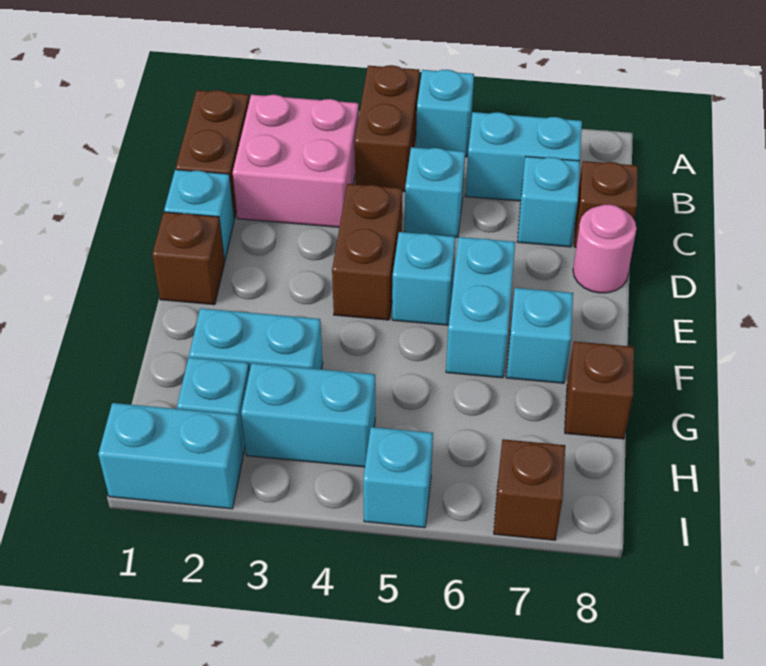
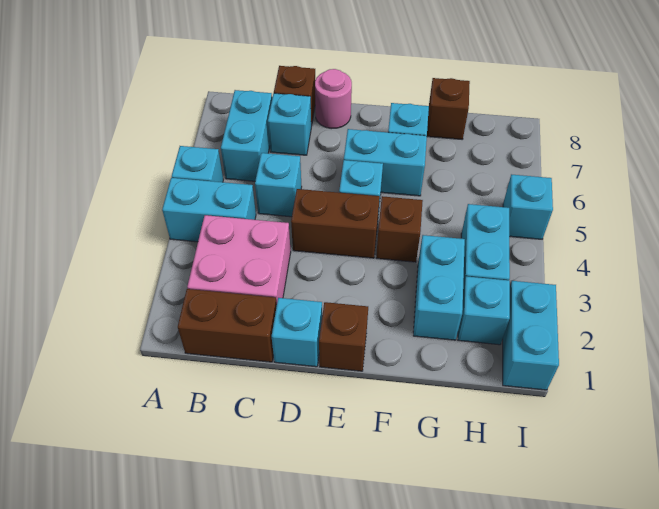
brown brick A4:B4 level 1 -> cyan brick A4:B4 level 1
brown brick I7 level 1 -> brown brick F4 level 1

